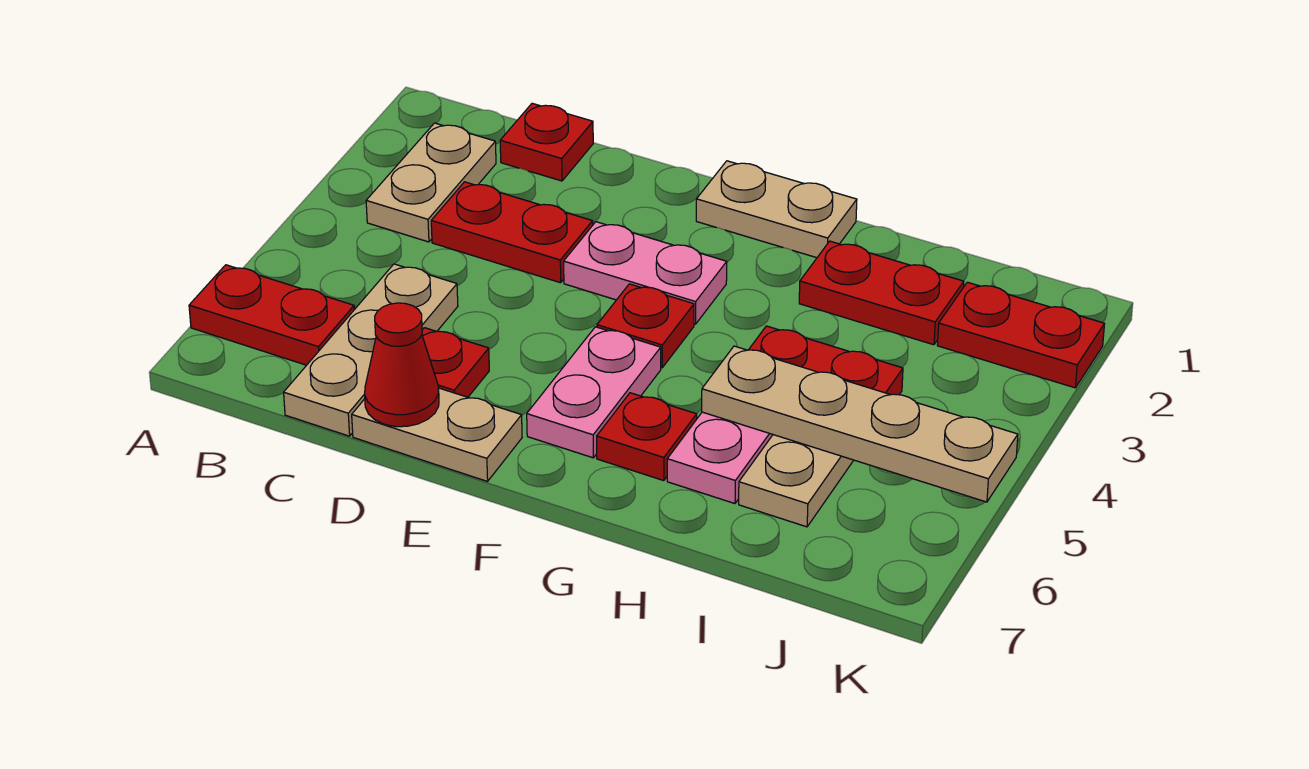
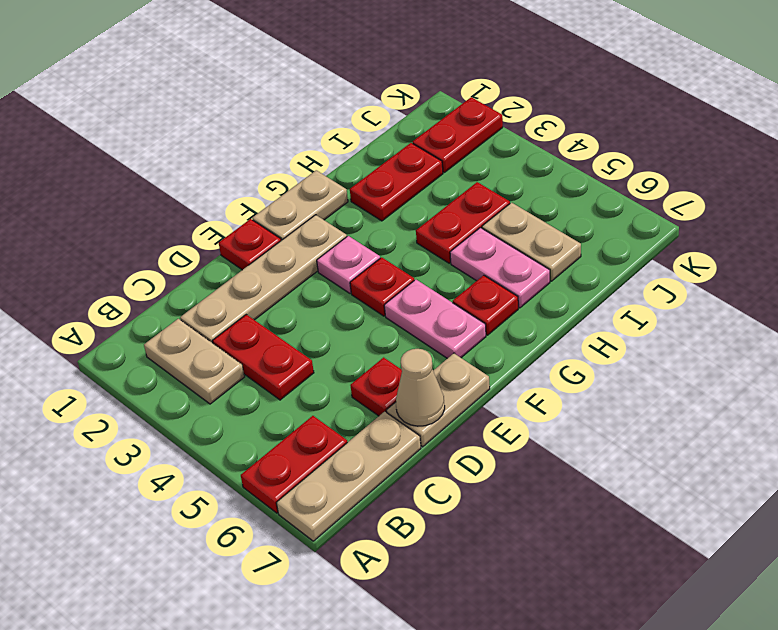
red plate C1 level 1 -> red plate E1 level 1
red plate C3:D3 level 1 -> red plate C3:C4 level 1
tan plate C5:C7 level 1 -> tan plate A7:C7 level 1
red cone D7 level 2 -> tan cone D7 level 2
pink plate E3:F3 level 1 -> pink plate F3 level 1
tan plate H5:K5 level 2 -> tan plate C2:F2 level 1

